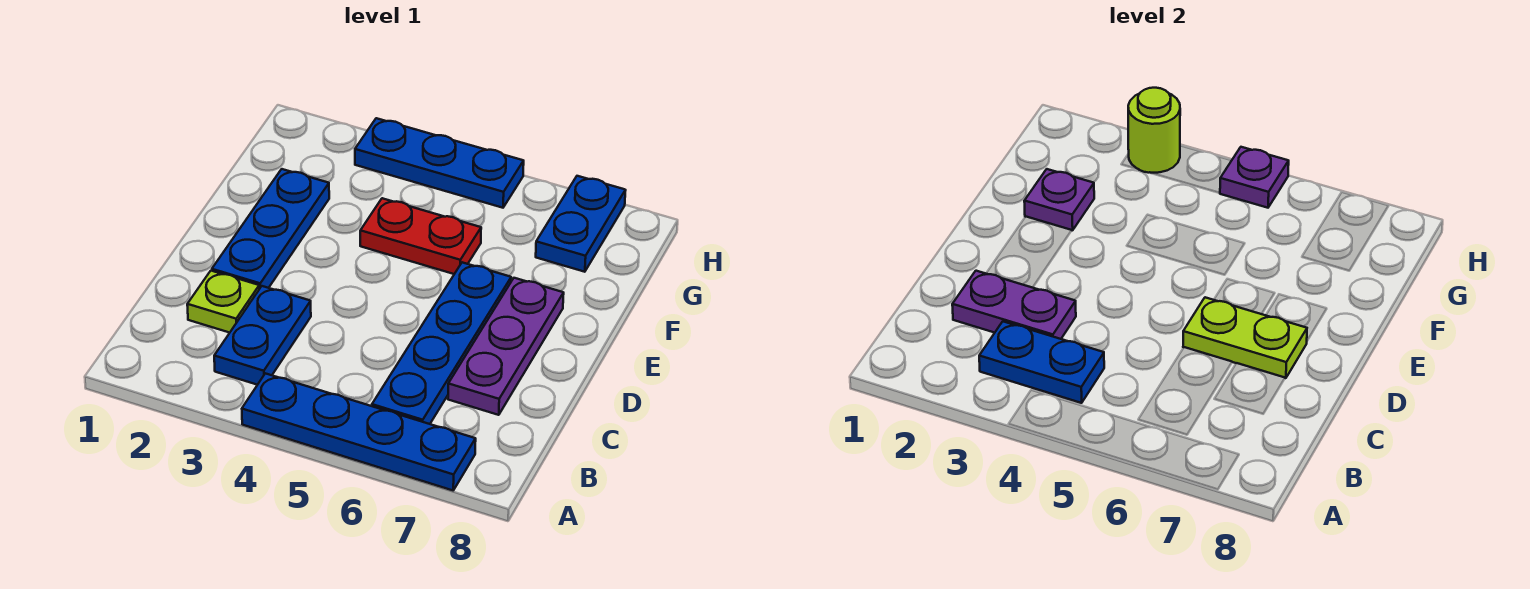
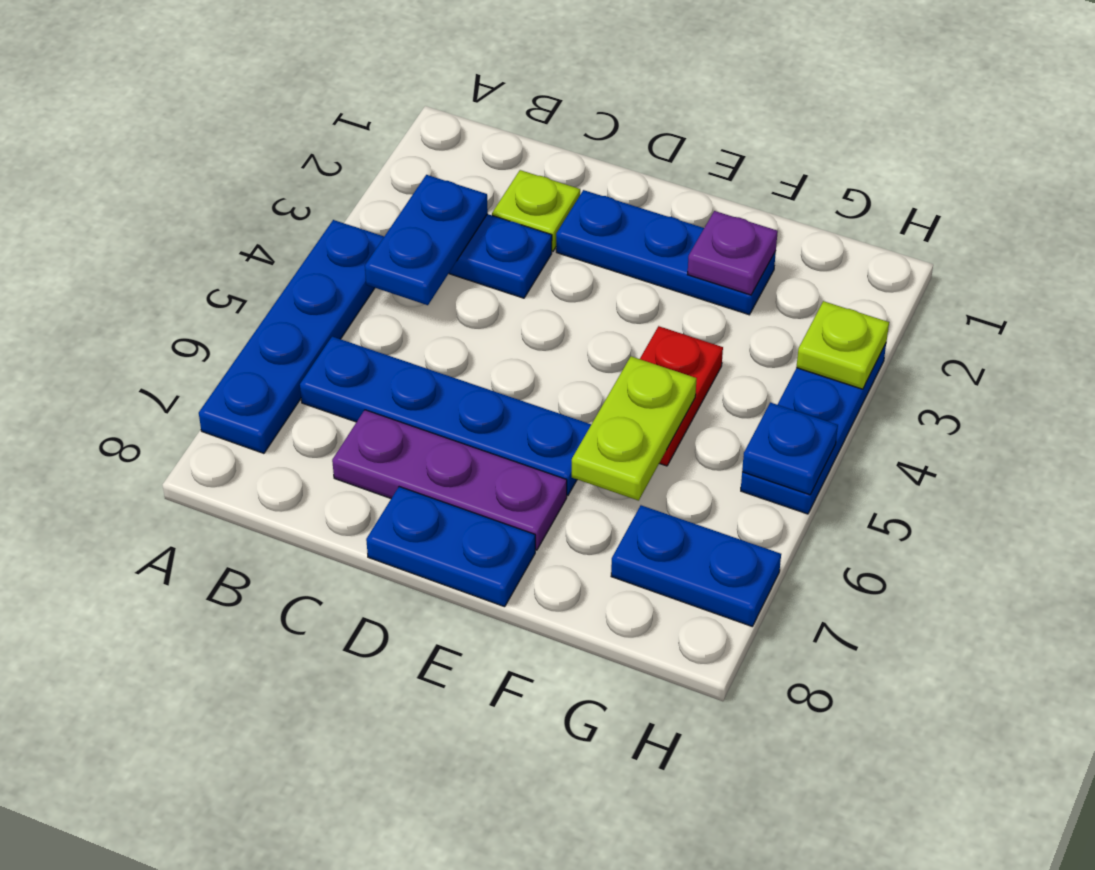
purple plate C2:C3 level 2 -> none
lime plate D6:D7 level 2 -> lime plate F5:F6 level 2
none -> blue plate D8:E8 level 1
lime round brick H3 level 2 -> lime plate H3 level 2
purple plate H5 level 2 -> blue plate H5 level 2

